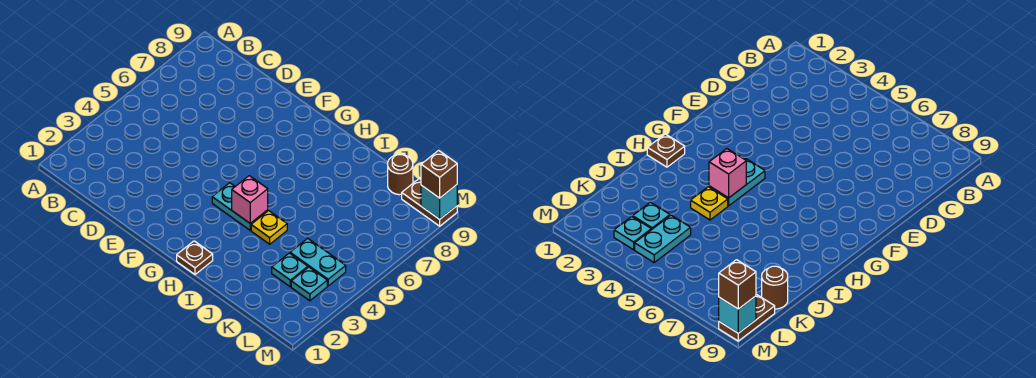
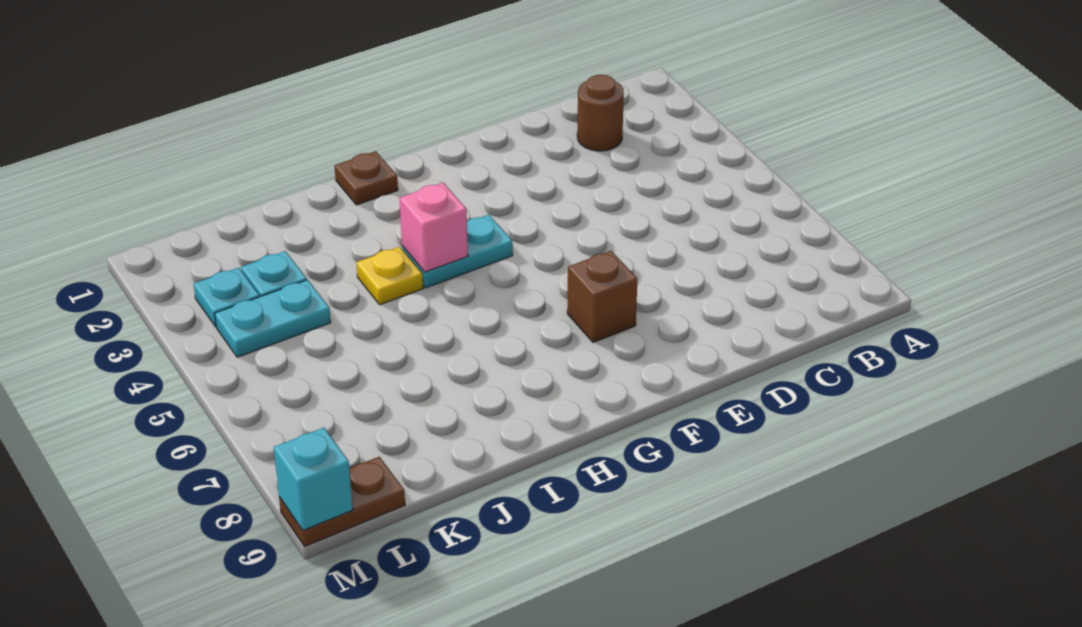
brown round brick K9 level 1 -> brown round brick C2 level 1
brown brick M9 level 3 -> brown brick F7 level 1

